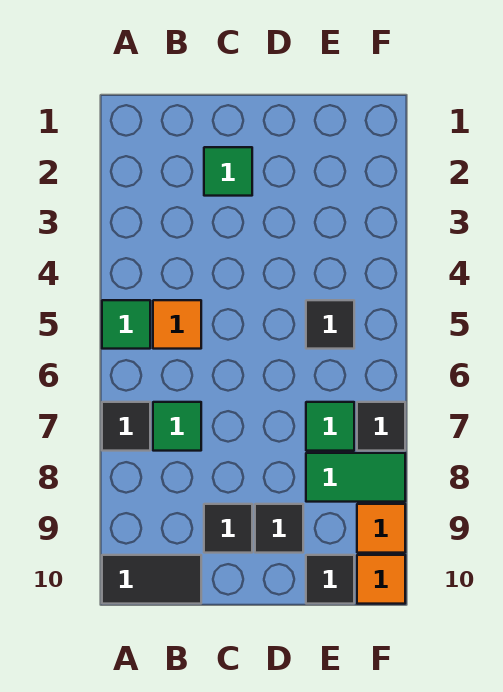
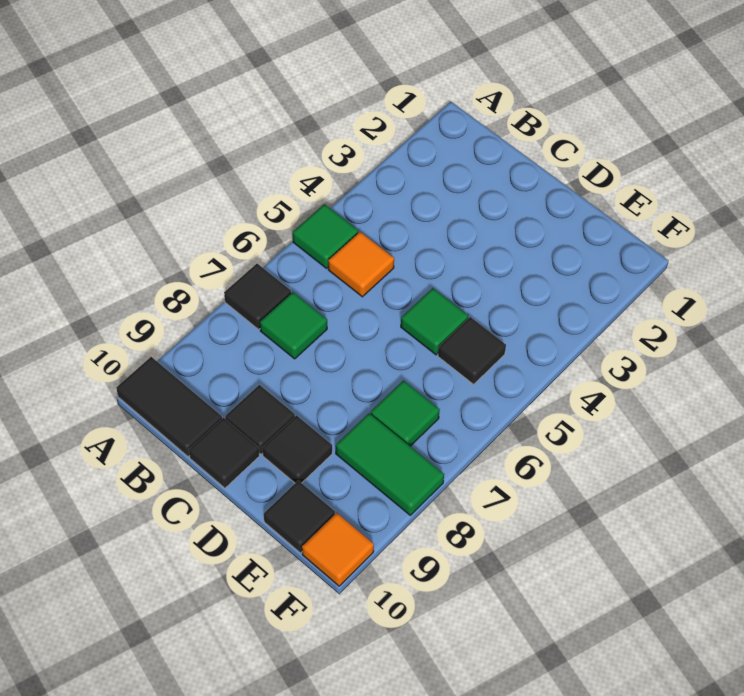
green tile C2 level 1 -> green tile D5 level 1
black tile F7 level 1 -> black tile C10 level 1
orange tile F9 level 1 -> none

